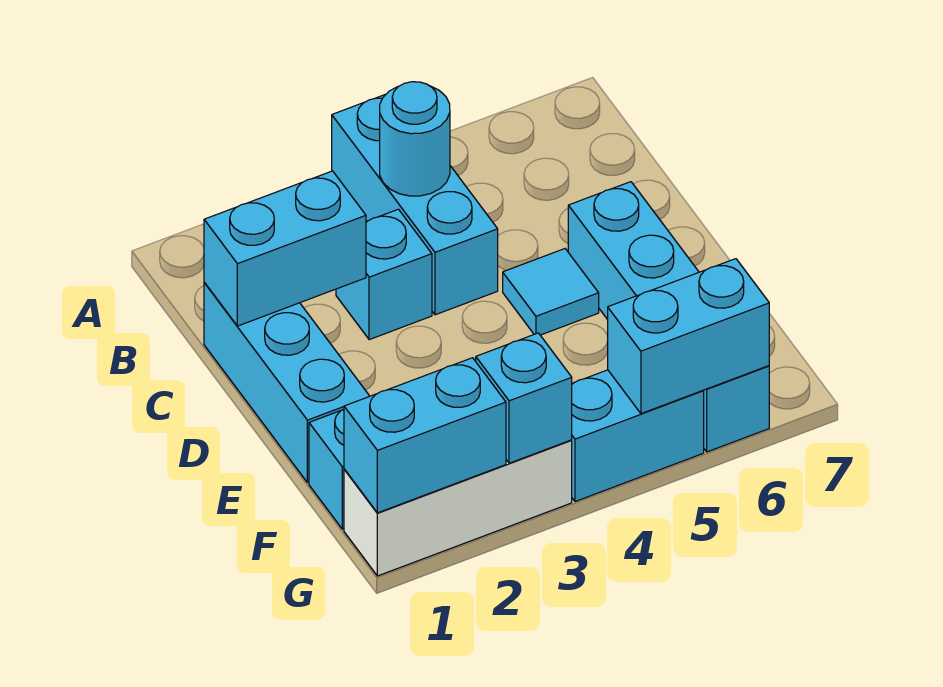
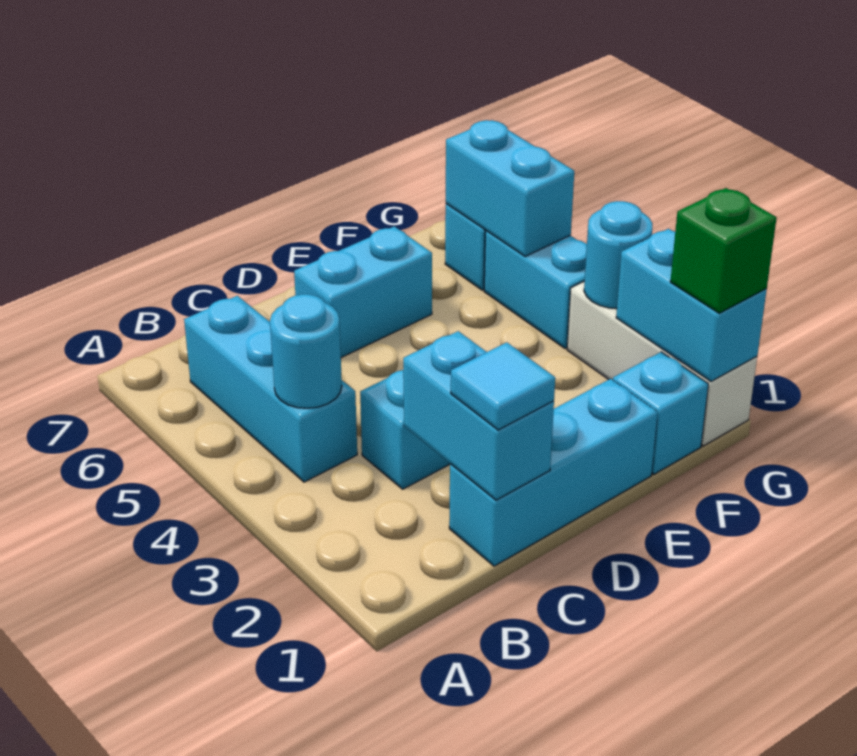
cyan brick A4:C4 level 1 -> cyan brick B4:B6 level 1
cyan tile D5 level 1 -> cyan tile C1 level 3
none -> green brick G1 level 3
cyan brick G3 level 2 -> cyan round brick G3 level 2

